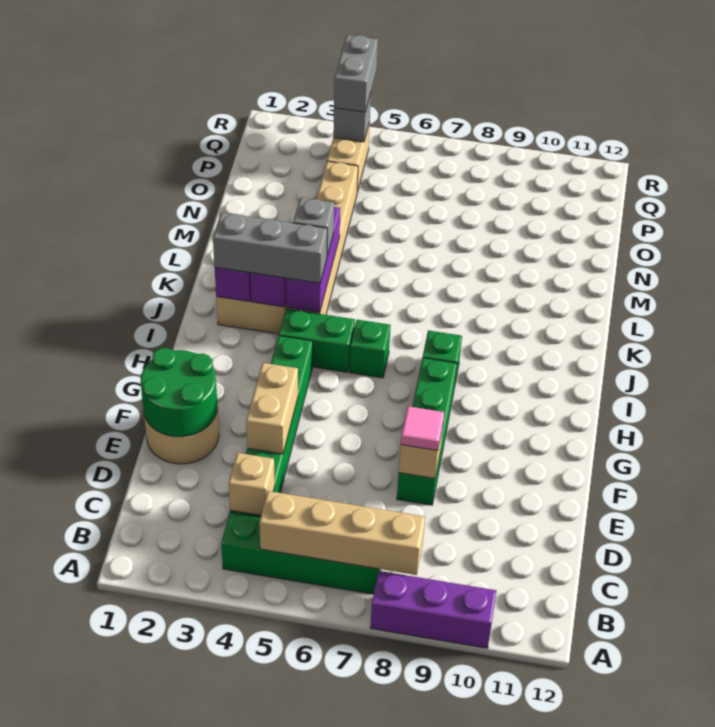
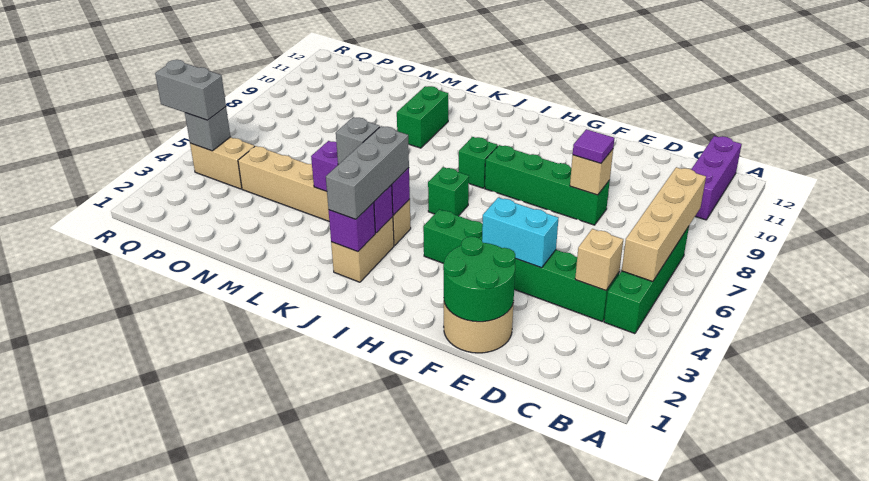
purple brick A8:A10 level 1 -> purple brick B10:B12 level 1
tan brick E4:F4 level 2 -> cyan brick E4:F4 level 2
pink tile E8 level 3 -> purple tile E8 level 3
green brick I4:I5 level 1 -> green brick L9:L10 level 1

